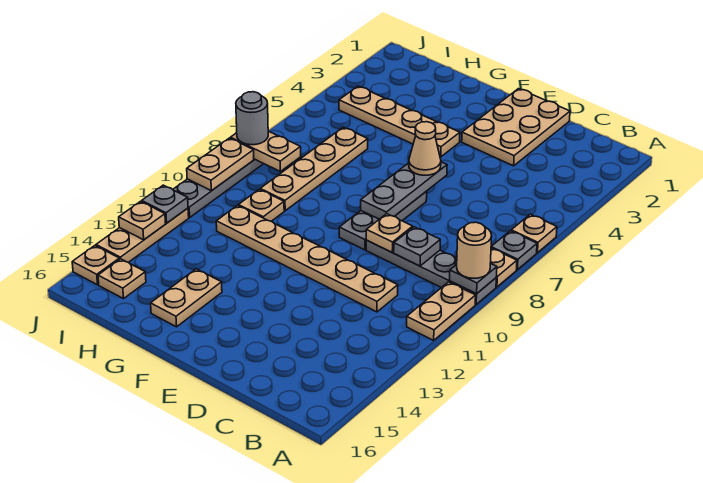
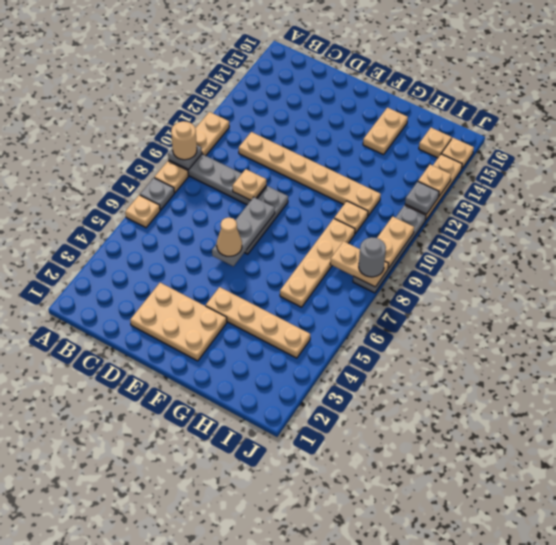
grey plate C9 level 2 -> none
tan plate D1:E3 level 1 -> tan plate D2:F3 level 1

